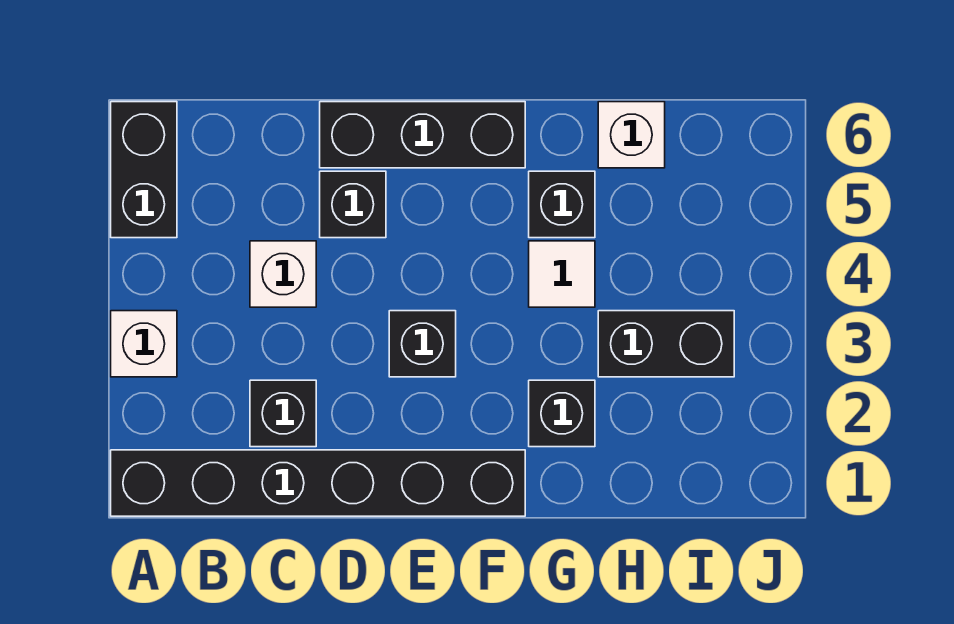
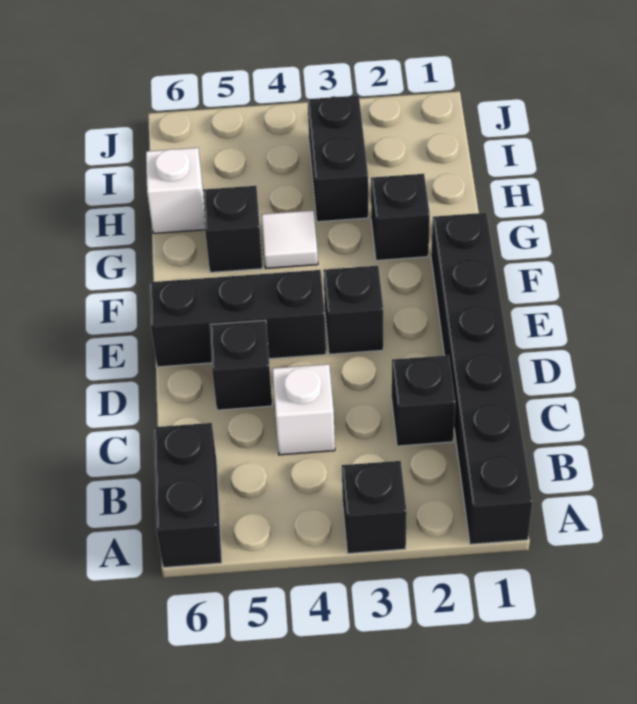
white brick A3 level 1 -> black brick A3 level 1
black brick A5:A6 level 1 -> black brick A6:B6 level 1
black brick D6:F6 level 1 -> black brick E4:E6 level 1

